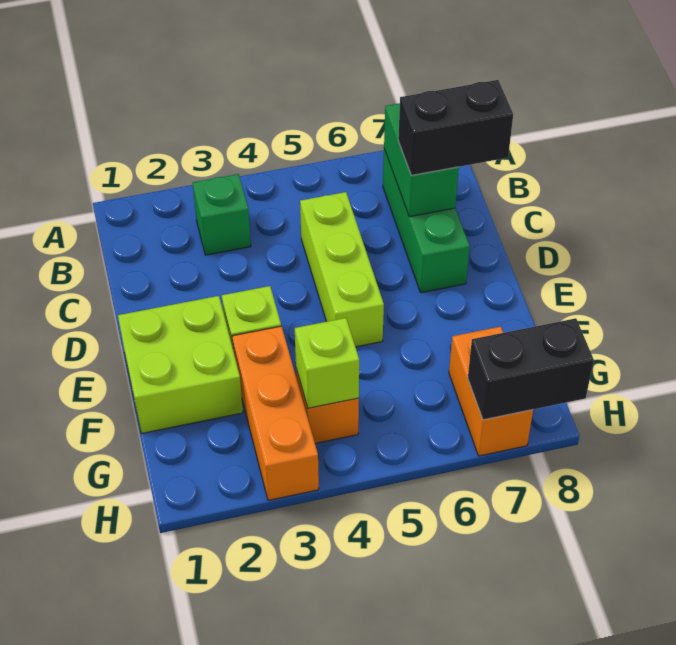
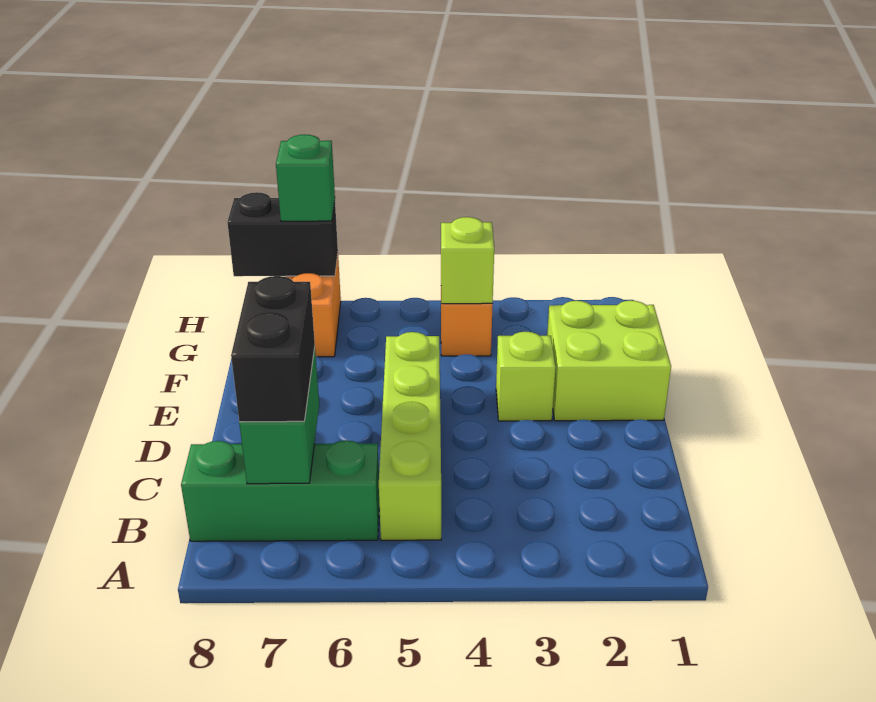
green brick B3 level 1 -> green brick H7 level 3
green brick B7:D7 level 1 -> green brick B6:B8 level 1
lime brick C5:E5 level 1 -> lime brick B5:E5 level 1
black brick C7:C8 level 3 -> black brick B7:C7 level 3
orange brick F3:H3 level 1 -> none

